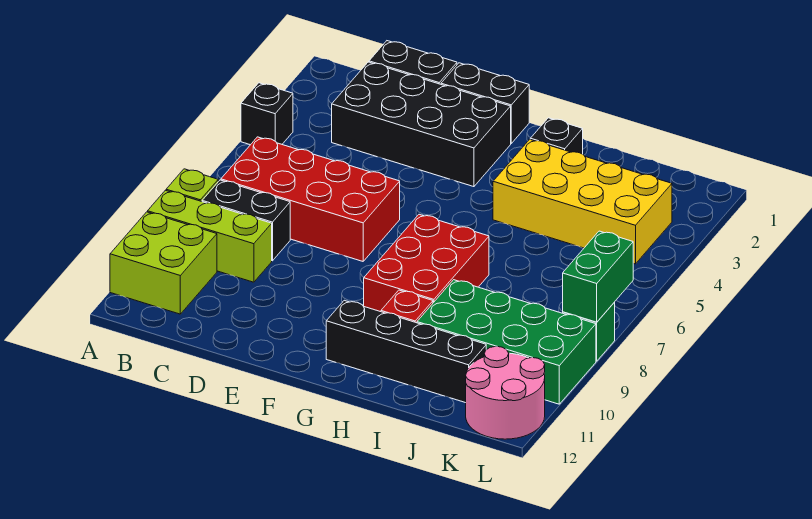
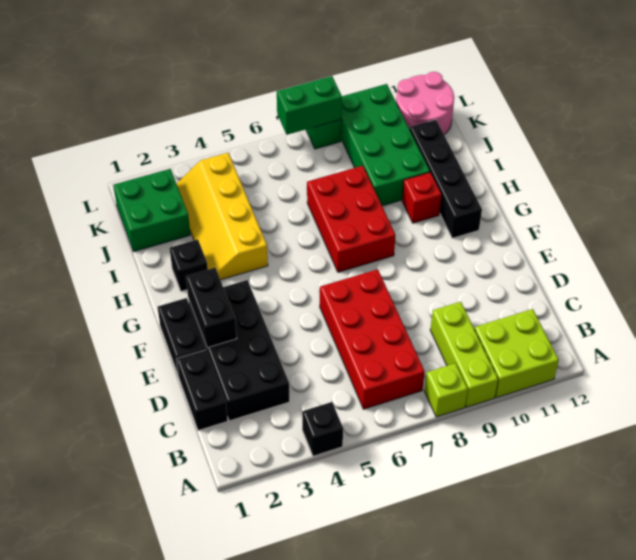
black brick B8:C8 level 1 -> black brick E2:F2 level 2
red brick G7:H9 level 1 -> red brick G7:I8 level 1
yellow brick H3:K4 level 1 -> yellow slope H3:K4 level 1 top 4
none -> green brick J1:K2 level 1

